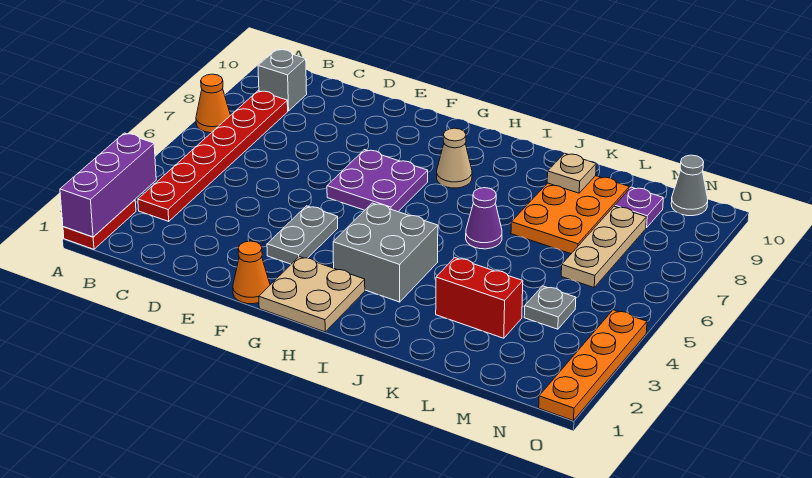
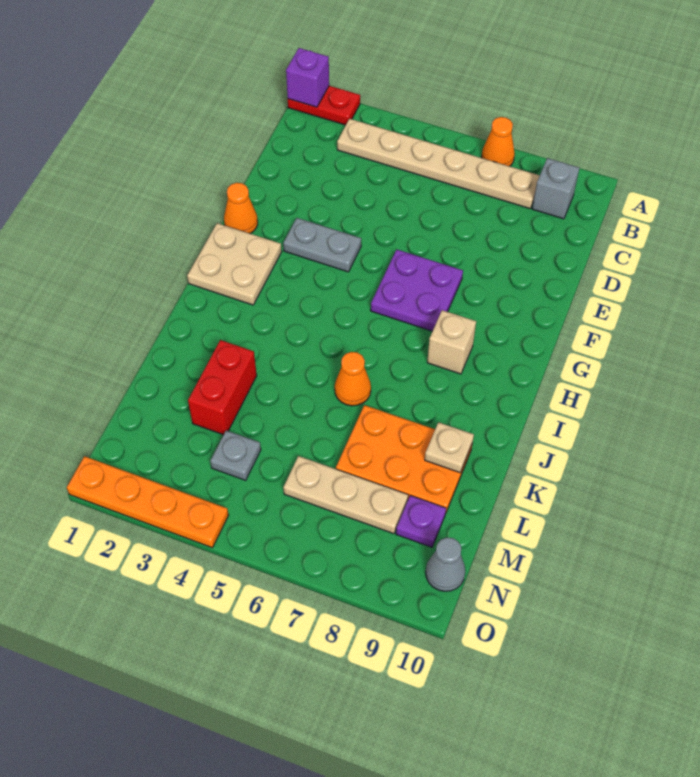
purple brick A1:A3 level 2 -> purple brick A1 level 2
red plate B3:B8 level 1 -> tan plate B3:B8 level 1
grey brick H3:I4 level 1 -> none
tan cone H8 level 1 -> tan brick H8 level 1
purple cone J6 level 1 -> orange cone J6 level 1

